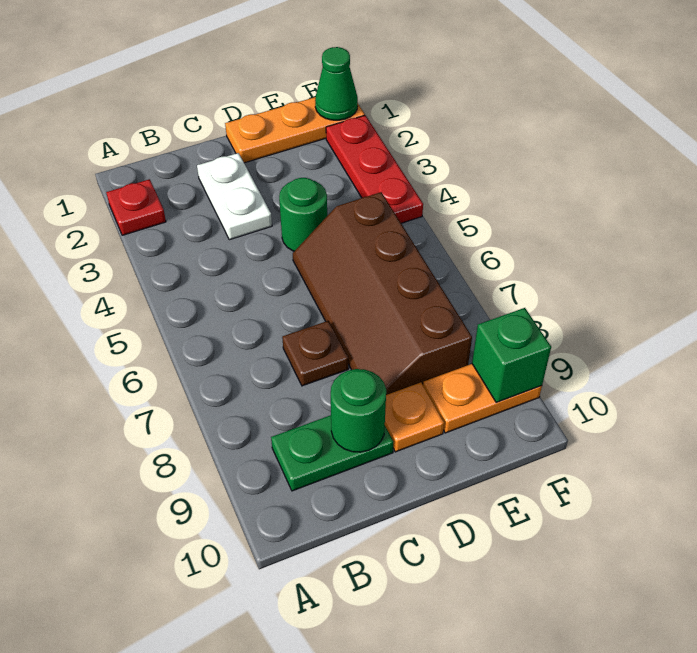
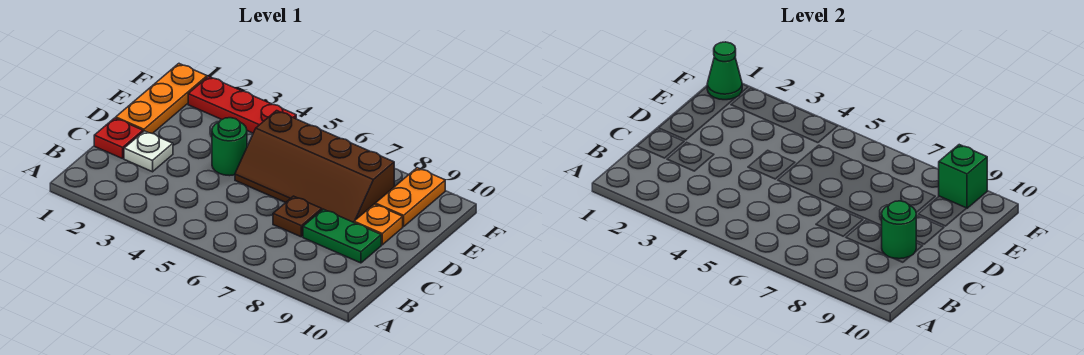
red plate A2 level 1 -> red plate C1 level 1
green plate B9:C9 level 1 -> green plate C8:C9 level 1
white plate C2:C3 level 1 -> white plate C2 level 1

